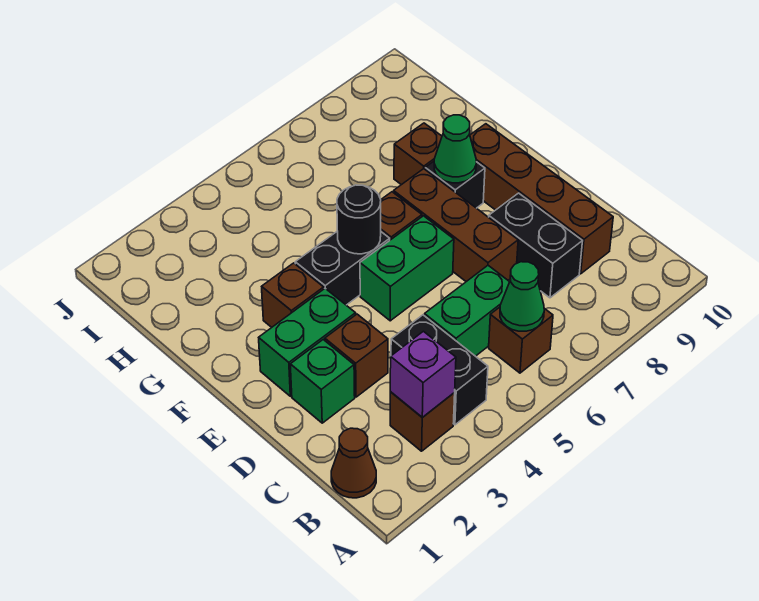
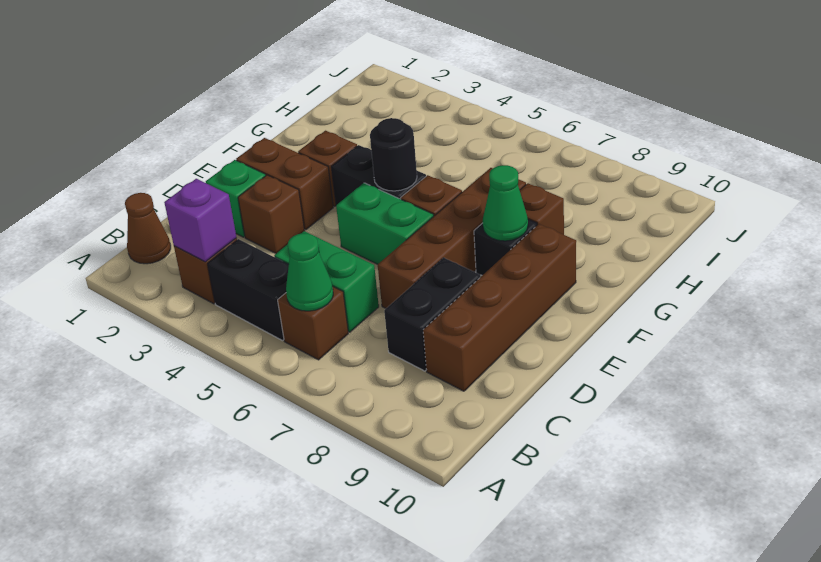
black brick B4:C4 level 1 -> black brick B4:B5 level 1
brown brick D7:F7 level 1 -> brown brick D7:G7 level 1
green brick E2:E3 level 1 -> brown brick E2:E3 level 1

